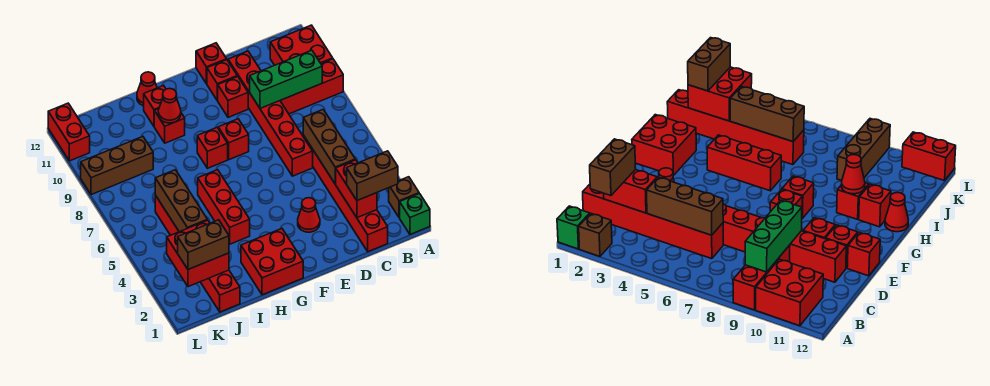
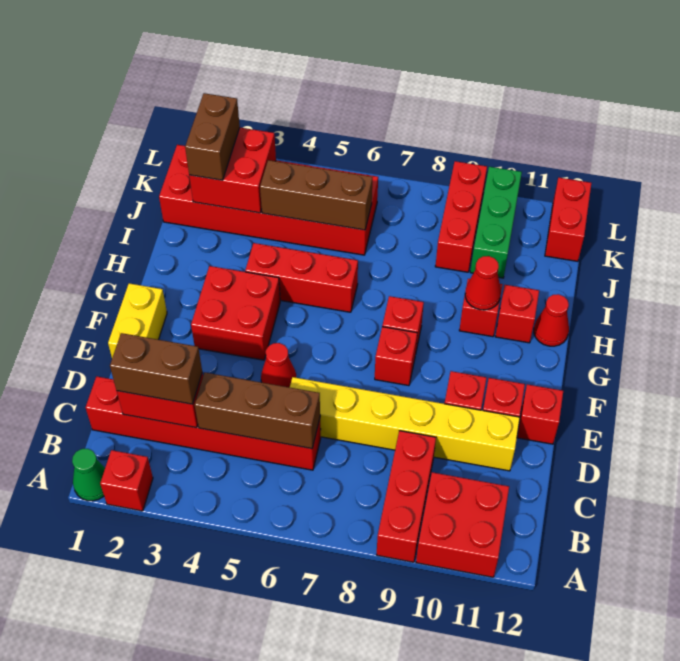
green brick A1 level 1 -> green cone A1 level 1
brown brick A2 level 1 -> red brick A2 level 1
brown brick B2:C2 level 3 -> brown brick C2:C3 level 3
green brick B9:D9 level 2 -> green brick J10:L10 level 1
red brick D6:D11 level 1 -> yellow brick D6:D11 level 1
none -> yellow brick E1:F1 level 1
red cone E3 level 1 -> red cone E5 level 1
red brick G1:H2 level 1 -> red brick F3:G4 level 1
red brick J1:J6 level 1 -> red brick J1:K6 level 1
brown brick J9:L9 level 1 -> red brick J9:L9 level 1
red brick L11:L12 level 1 -> red brick K12:L12 level 1

